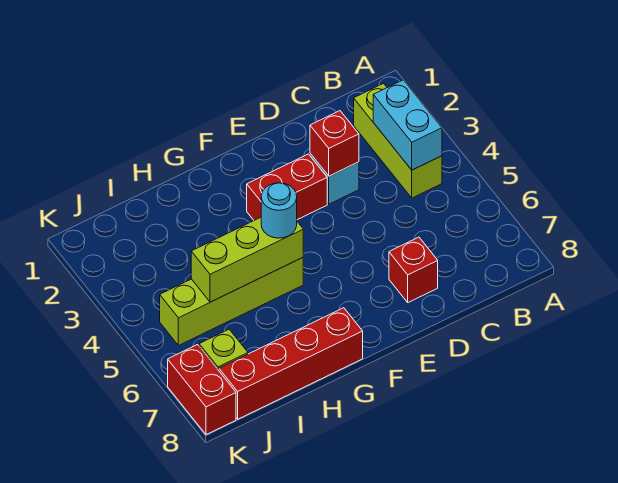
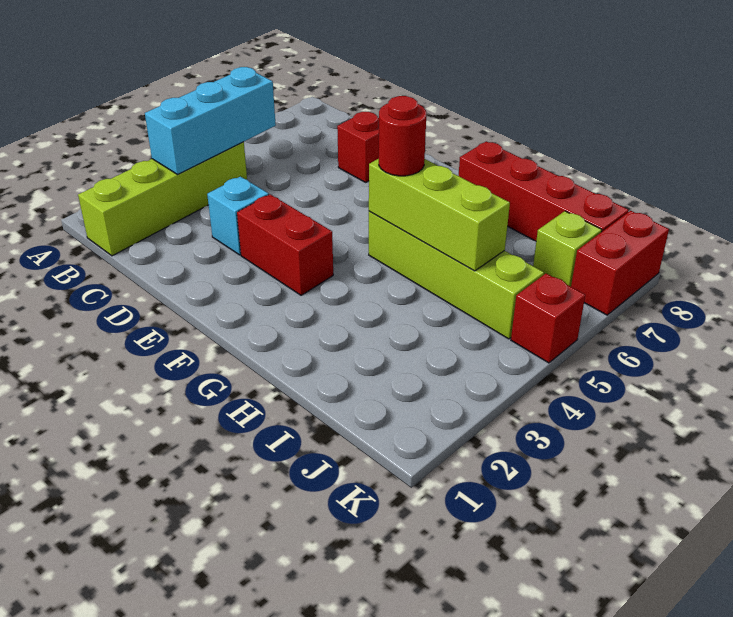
lime brick B2:B4 level 1 -> lime brick B1:B4 level 1
cyan brick B3:B4 level 2 -> cyan brick B3:B5 level 2
red brick D3 level 2 -> red brick K5 level 1
cyan round brick G5 level 3 -> red round brick G5 level 3

